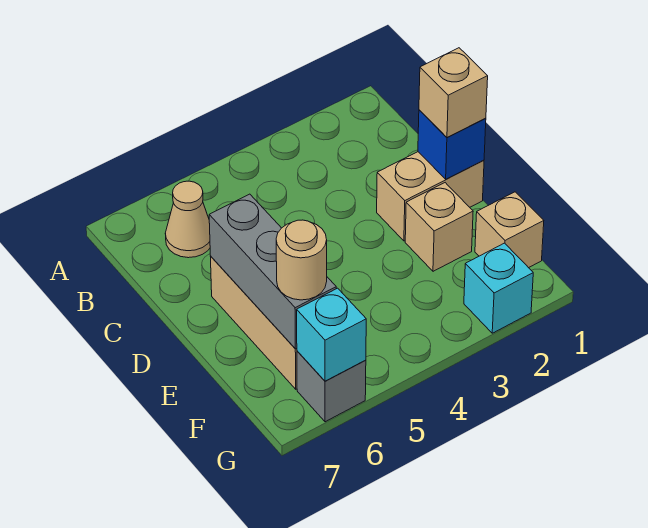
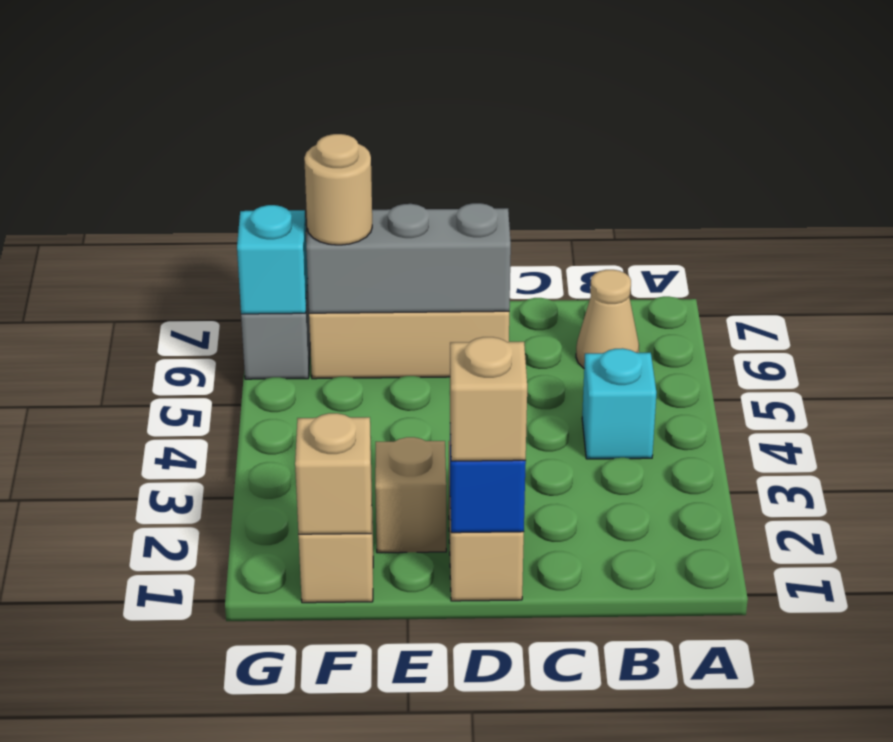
none -> tan brick F1 level 2
cyan brick G2 level 1 -> cyan brick B4 level 1

